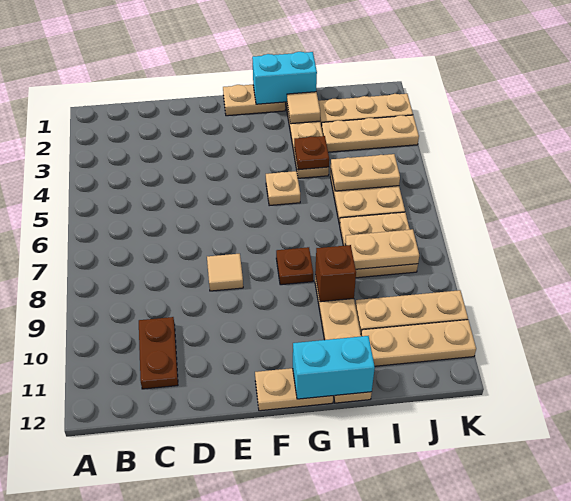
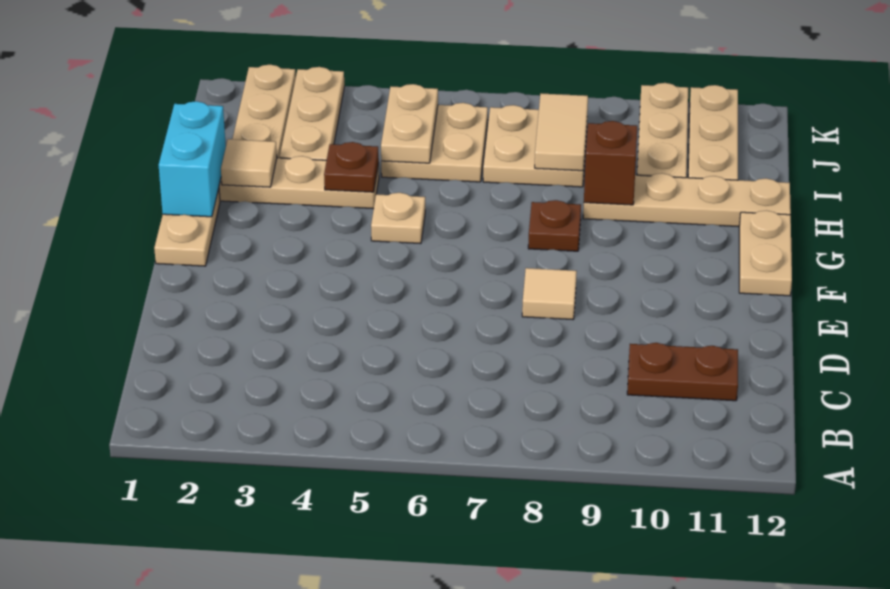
cyan brick G12:H12 level 2 -> none
tan plate I8:J8 level 2 -> tan tile I8:J8 level 2

